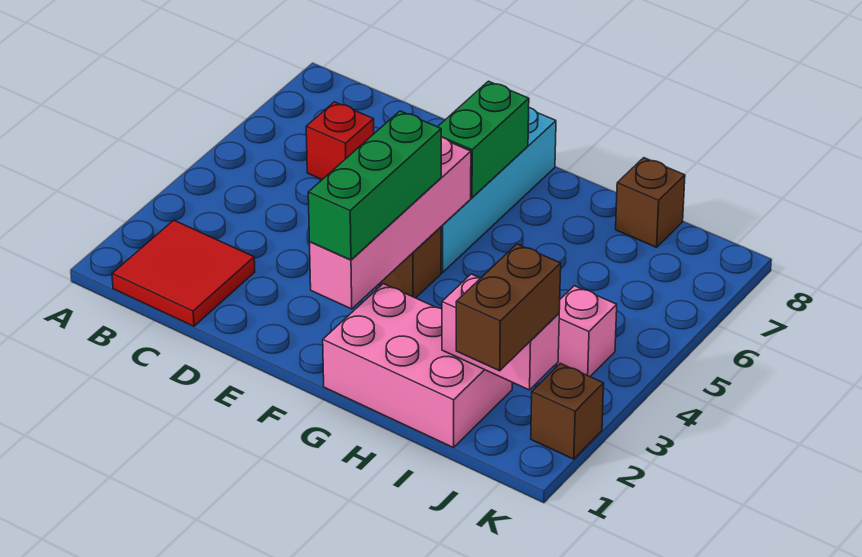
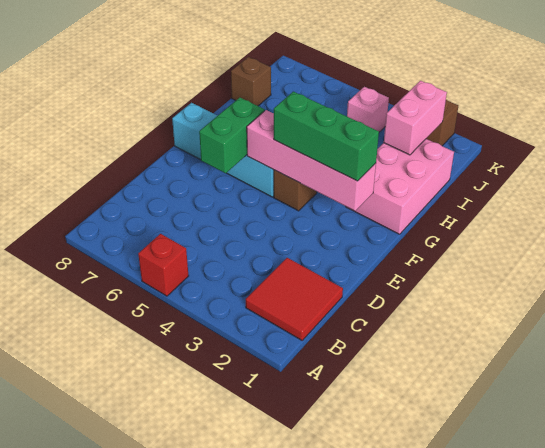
red brick C6 level 1 -> red brick A5 level 1
green brick F6:F7 level 2 -> green brick E6:F6 level 2
brown brick J1:J2 level 3 -> none

